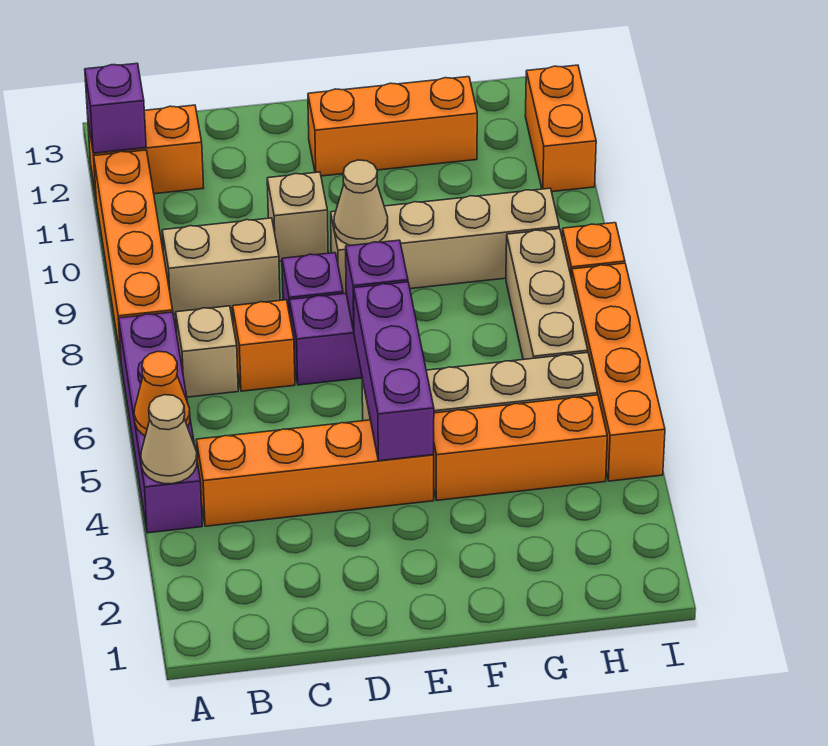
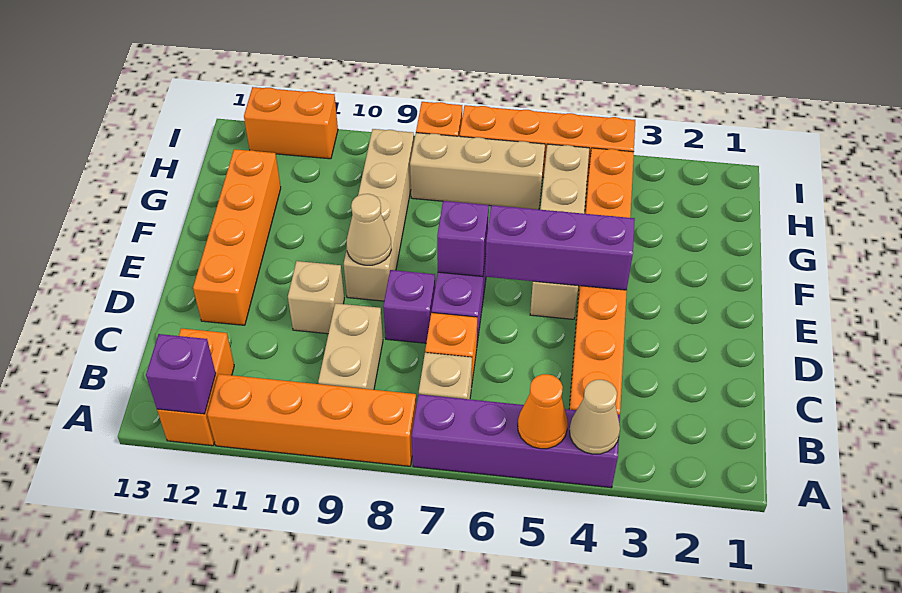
orange brick E12:G12 level 1 -> orange brick D12:G12 level 1

